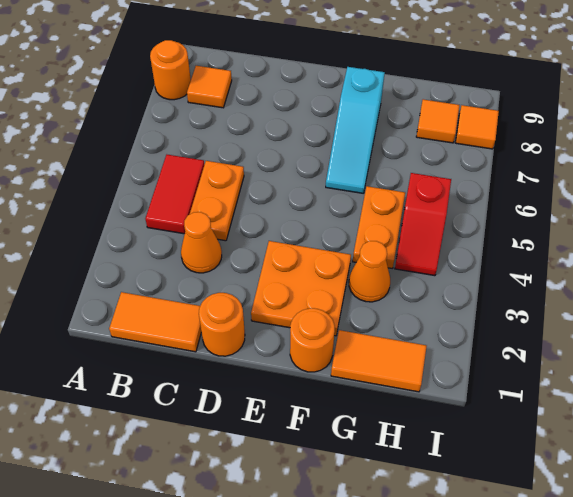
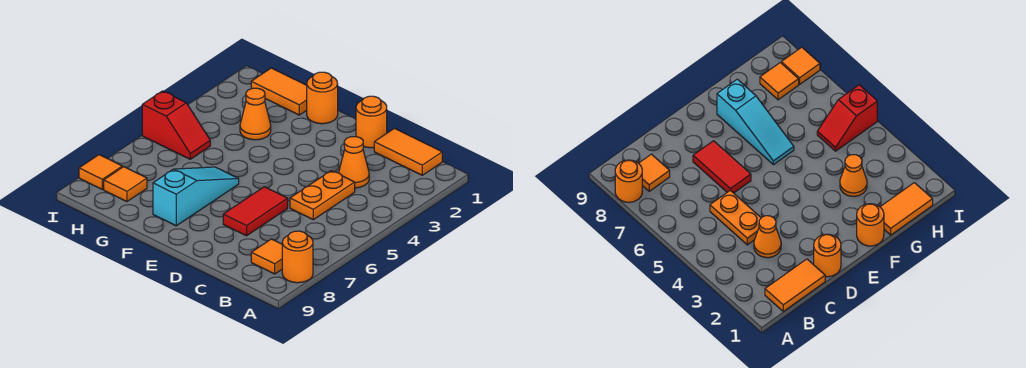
red tile B4:B5 level 1 -> red tile D6:D7 level 1
orange plate E2:F3 level 1 -> none
orange plate G4:G5 level 1 -> none
red slope H4:H5 level 1 top 5 -> red slope H5:I5 level 1 top I

